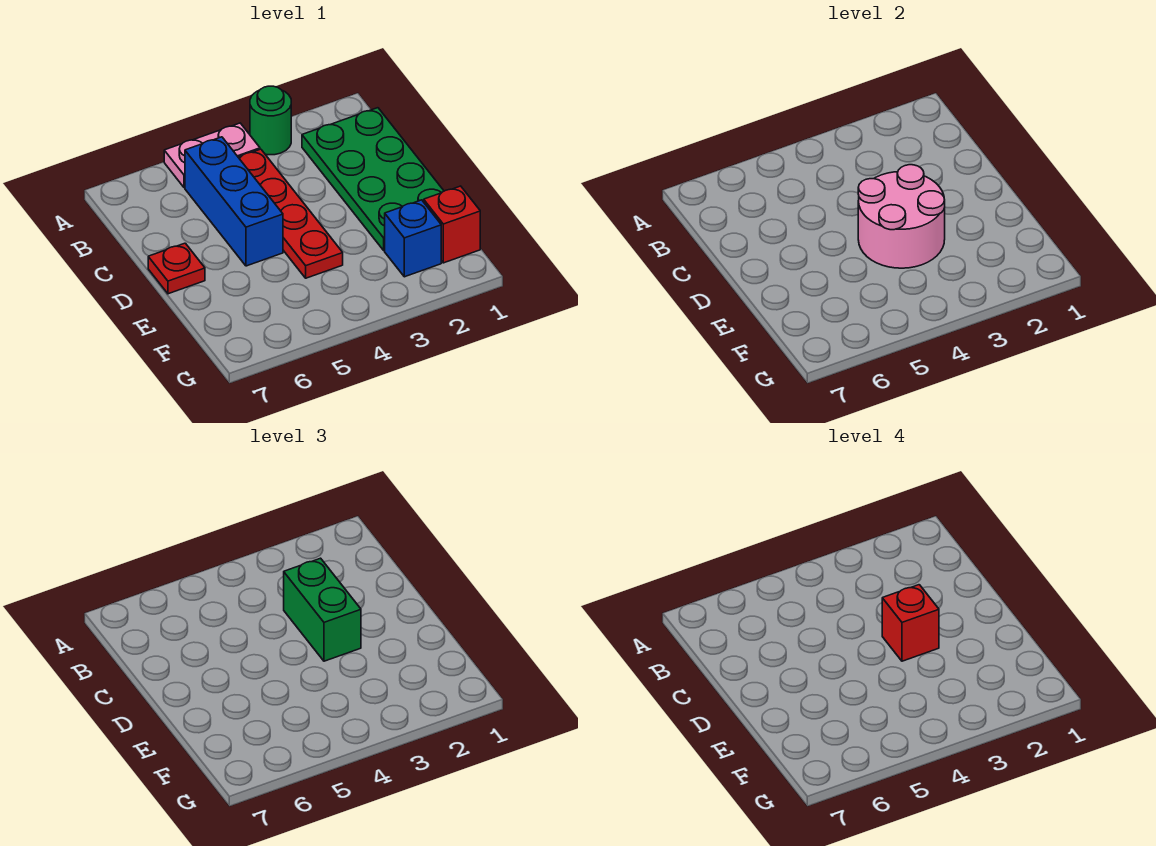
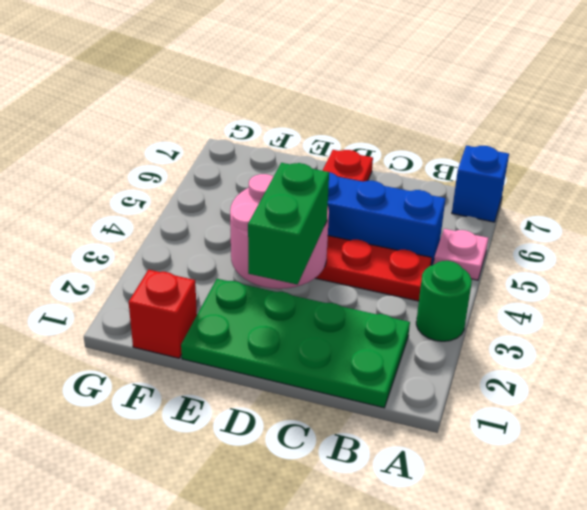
pink plate A4:A5 level 1 -> pink plate A5 level 1
green brick C3:D3 level 3 -> green brick D2:D3 level 3
red brick D3 level 4 -> none
blue brick F2 level 1 -> blue brick A7 level 1

